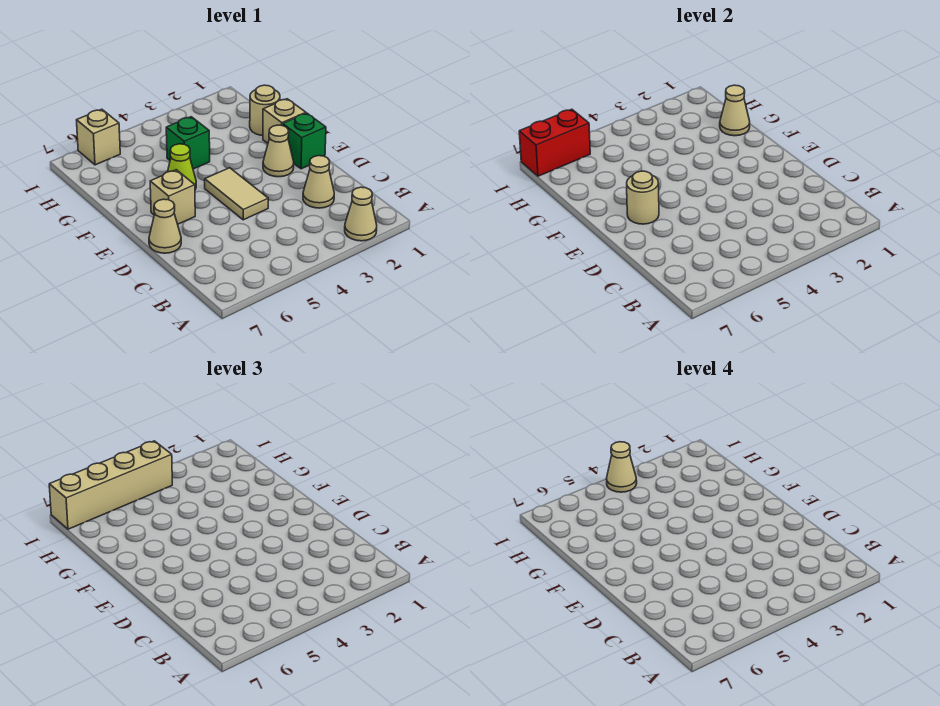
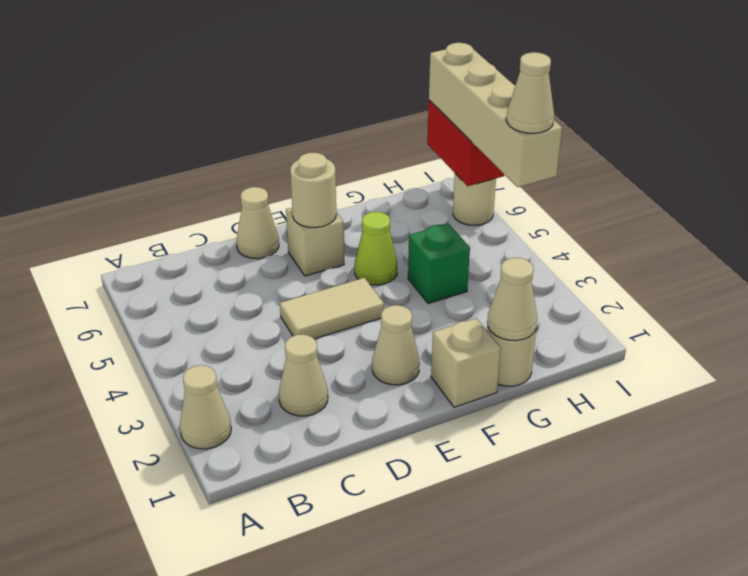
green brick E1 level 1 -> none
tan brick I6 level 1 -> tan round brick I6 level 1

